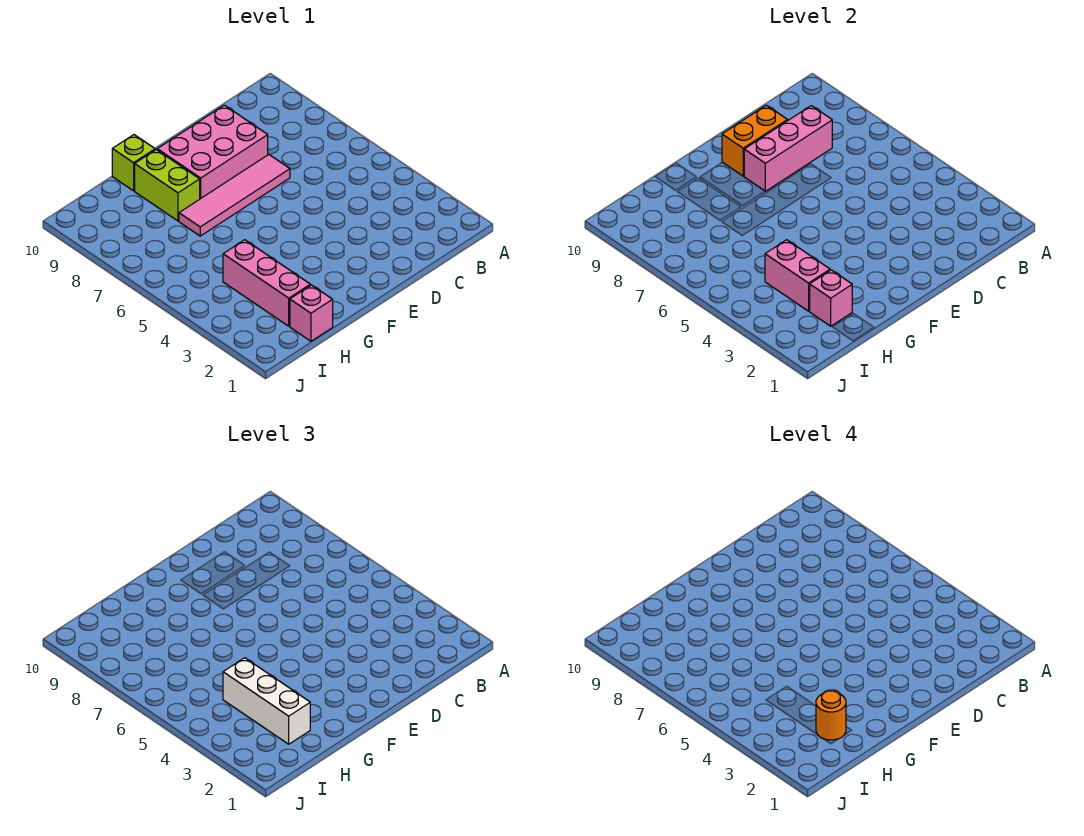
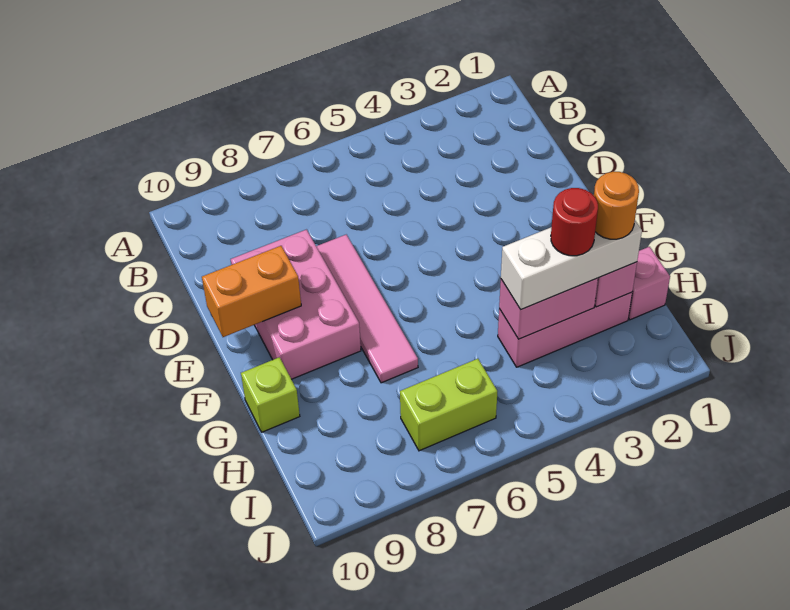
pink brick C8:E8 level 2 -> none
orange brick D9:E9 level 2 -> orange brick E9:E10 level 2
lime brick G8:G9 level 1 -> lime brick I6:I7 level 1
none -> red round brick H3 level 4

